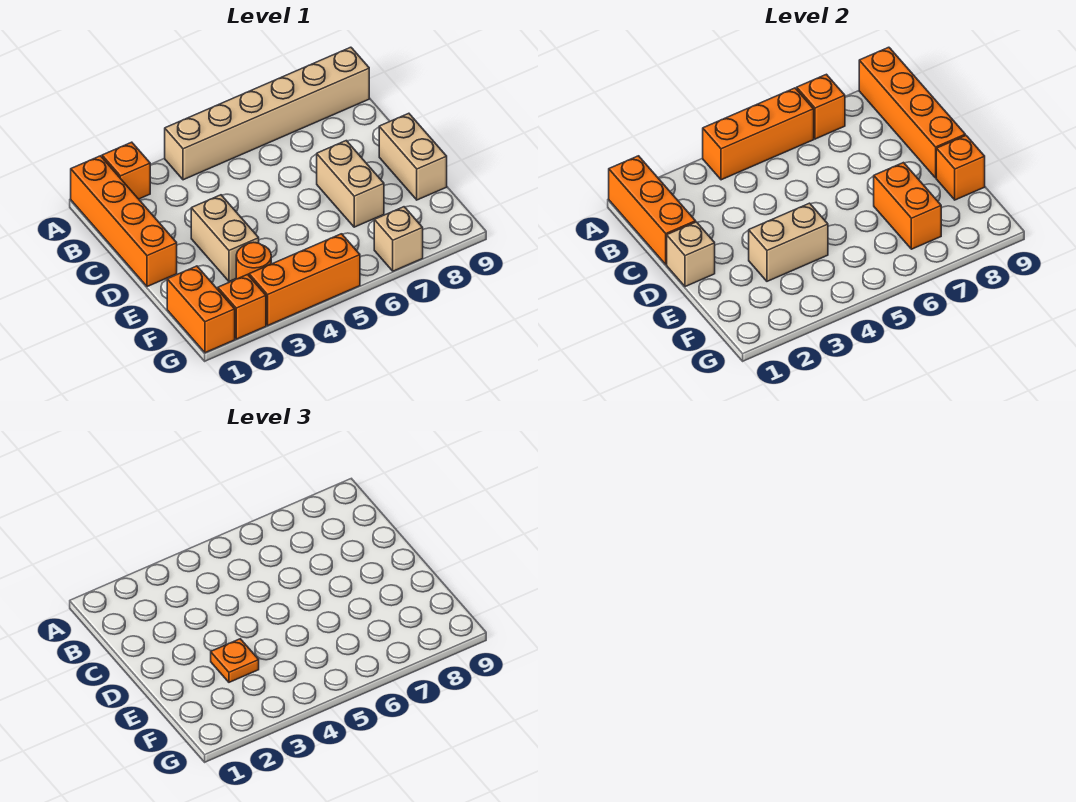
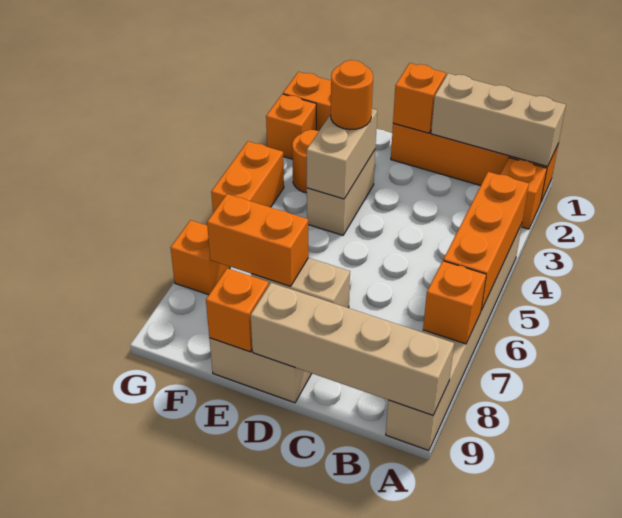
orange brick A1:C1 level 2 -> tan brick A1:C1 level 2
orange brick A9:D9 level 2 -> tan brick A9:D9 level 2
tan brick D1 level 2 -> orange brick D1 level 2
tan brick D3:E3 level 1 -> tan brick E3:E4 level 1
orange plate E3 level 3 -> orange round brick E3 level 3
orange brick G3:G5 level 1 -> orange brick G4:G5 level 1
tan brick G7 level 1 -> orange brick G7 level 1

